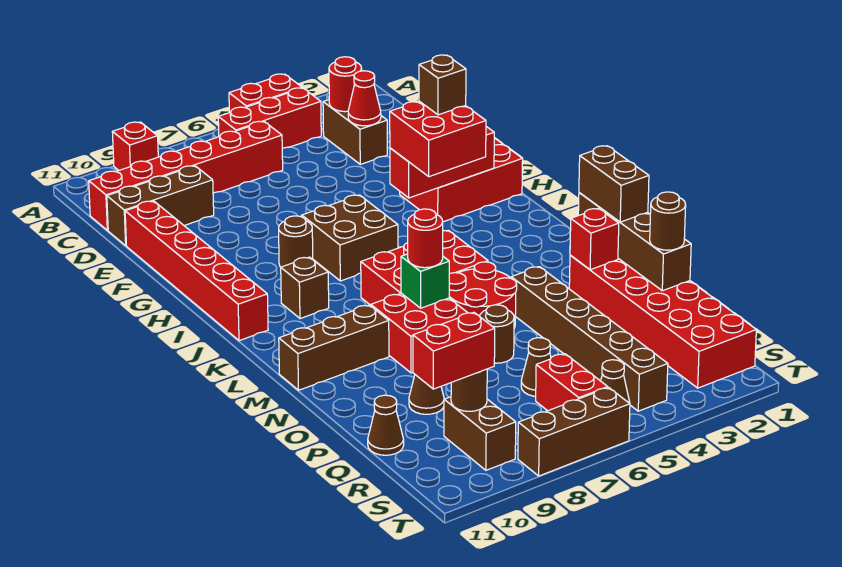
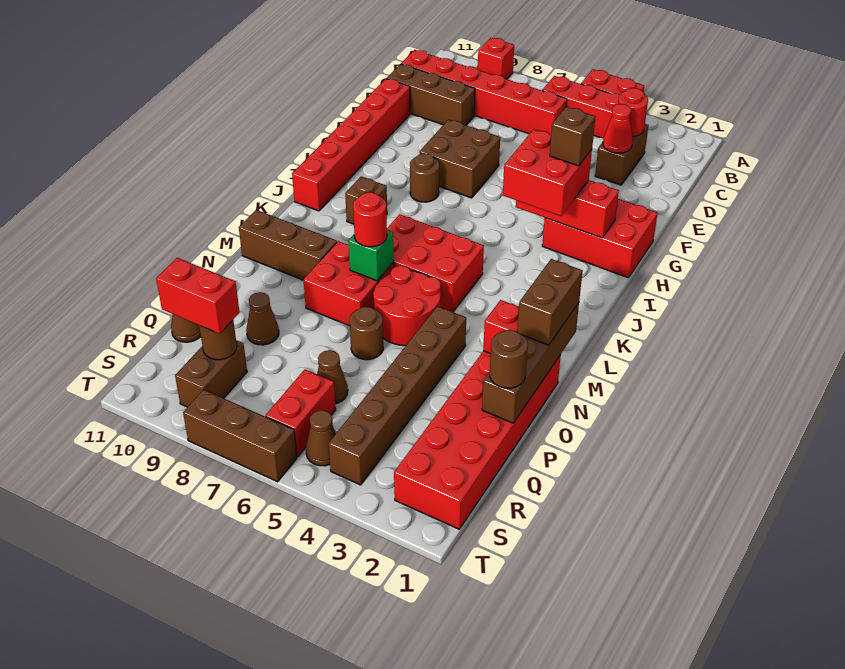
brown brick H6:I7 level 1 -> brown brick F7:G8 level 1

